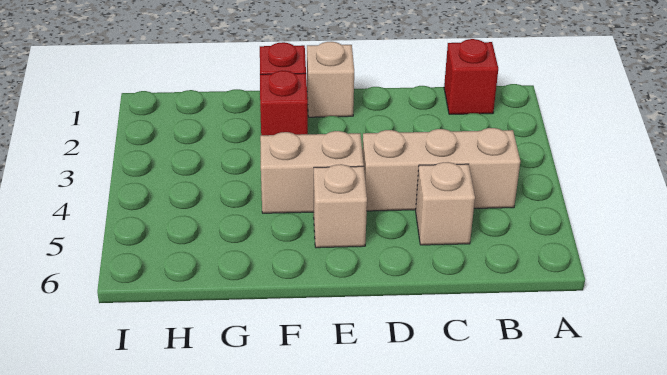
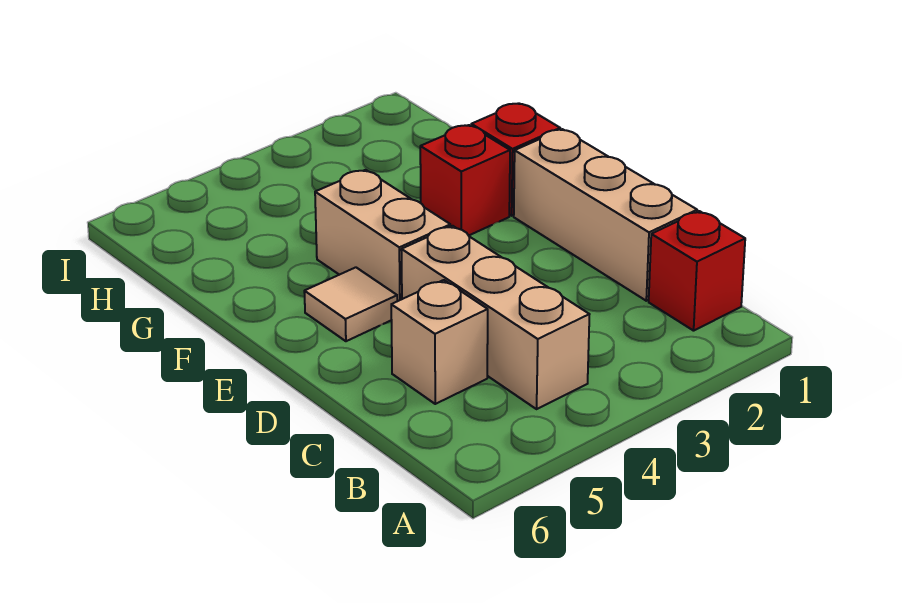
tan brick E1 level 1 -> tan brick C1:E1 level 1
tan brick E5 level 1 -> tan tile E5 level 1

